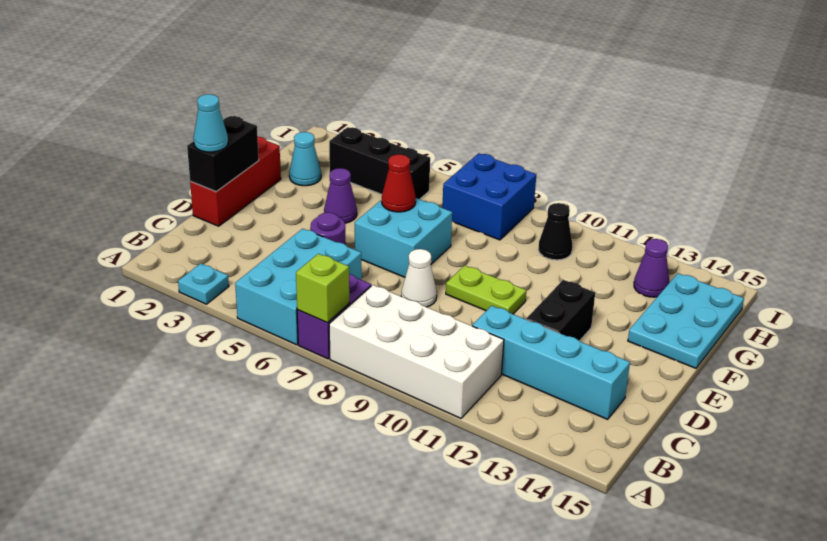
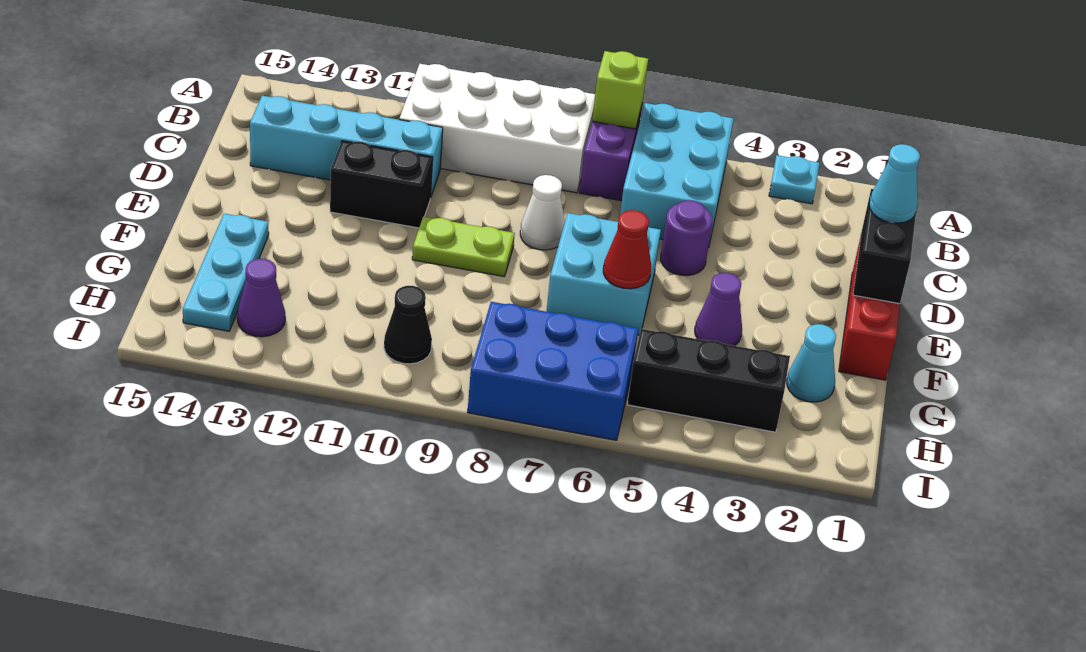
black brick D12:E12 level 1 -> black brick D11:D12 level 1
cyan plate F14:H15 level 1 -> cyan plate F14:H14 level 1
blue brick H7:I8 level 1 -> blue brick H6:I8 level 1

